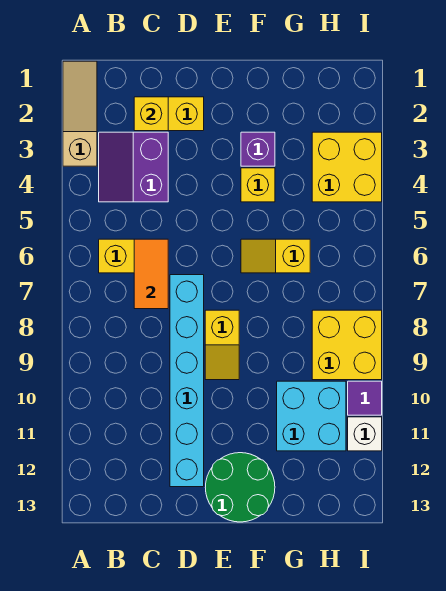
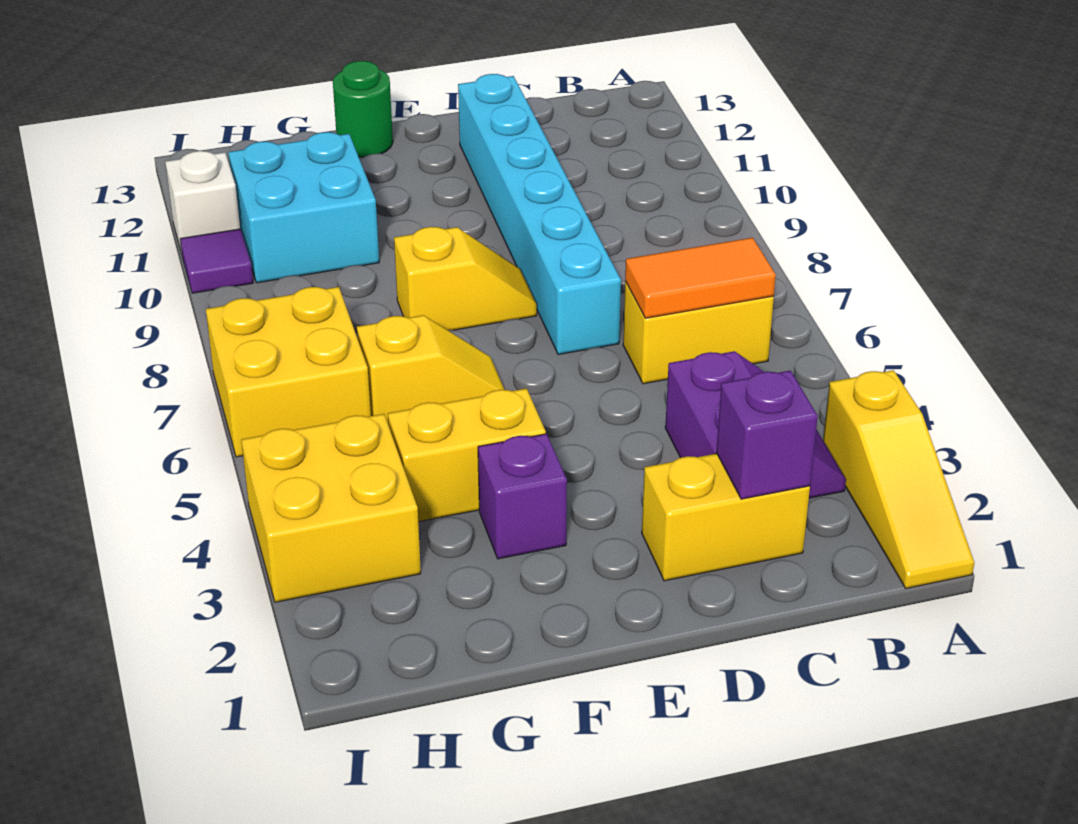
tan slope A1:A3 level 1 top 3 -> yellow slope A1:A3 level 1 top 3
yellow brick C2 level 2 -> purple brick C2 level 2
orange tile C6:C7 level 2 -> orange tile B6:C6 level 2
yellow slope E8:E9 level 1 top 8 -> yellow slope E8:F8 level 1 top F
green round brick E12:F13 level 1 -> green round brick F13 level 1
yellow brick F4 level 1 -> yellow brick F4:G4 level 1
yellow brick H8:I9 level 1 -> yellow brick H6:I7 level 1

